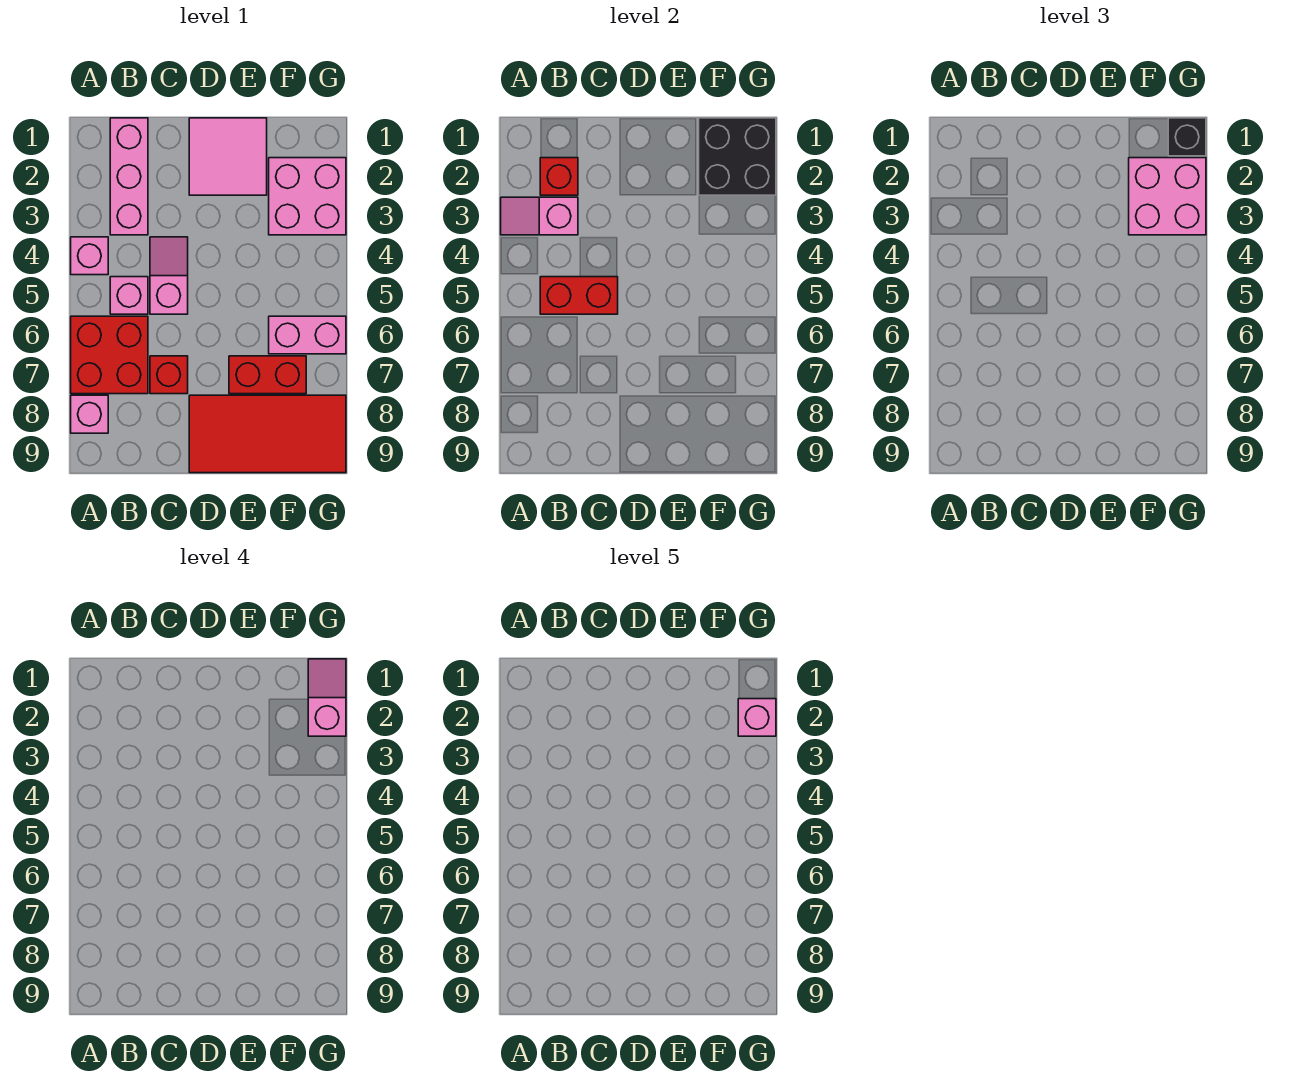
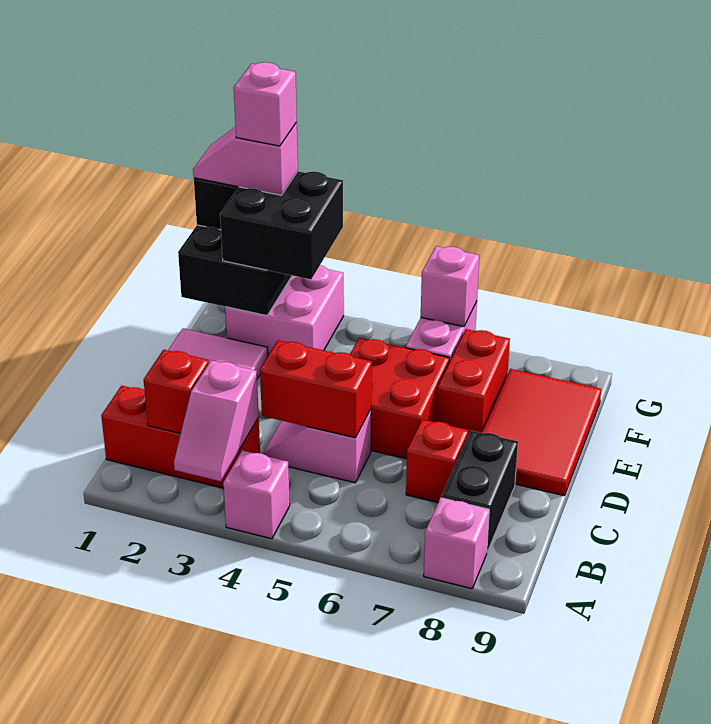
red brick A6:B7 level 1 -> red brick D5:E6 level 1
pink brick B1:B3 level 1 -> red brick B1:B3 level 1
pink brick B5 level 1 -> pink brick G6 level 2
red brick B5:C5 level 2 -> red brick C4:C5 level 2
none -> black brick B8:C8 level 1
red tile D8:G9 level 1 -> red tile D8:F9 level 1
pink brick F2:G3 level 3 -> black brick F2:G3 level 3

